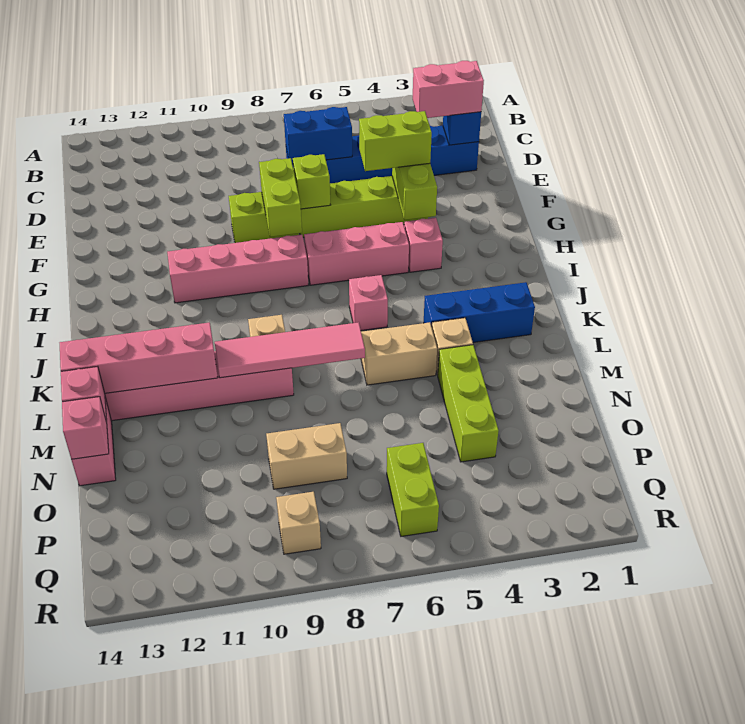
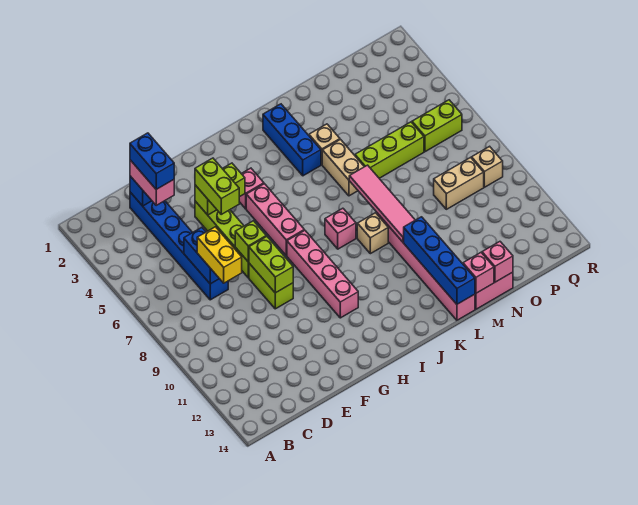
none -> blue brick D2:D3 level 4
none -> yellow brick D7:D8 level 3
lime brick F8:G8 level 2 -> lime brick F8:F9 level 2
pink brick J6 level 1 -> pink brick J8 level 1
pink brick L11:L14 level 2 -> blue brick L11:L14 level 2
lime brick M4:O4 level 1 -> lime brick M6:O6 level 1
tan brick O8:O9 level 1 -> tan brick O9:P9 level 1

